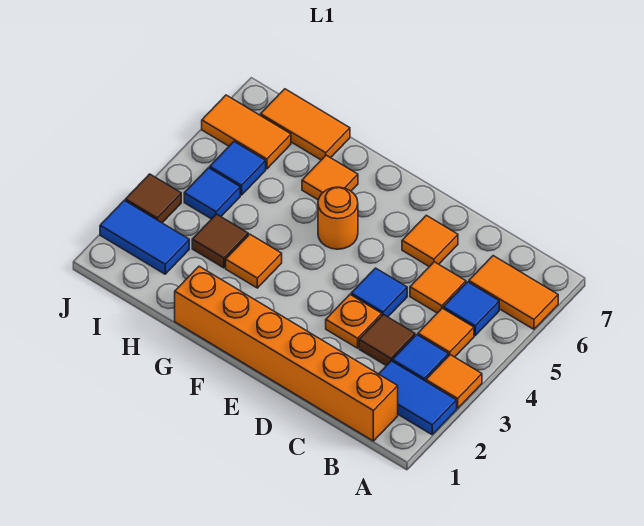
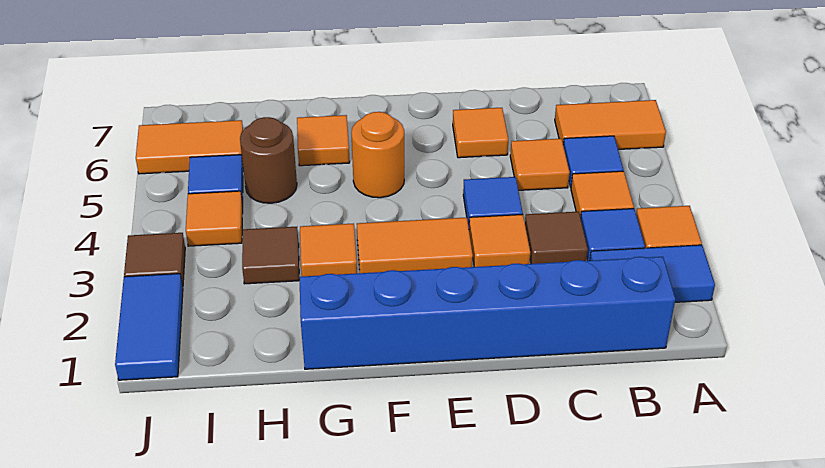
orange brick B1:G1 level 1 -> blue brick B1:G1 level 1
orange plate D3 level 1 -> orange tile D3 level 1
none -> brown round brick H5 level 1
orange tile H7:I7 level 1 -> orange tile E3:F3 level 1
blue tile I2:J2 level 1 -> blue tile J1:J2 level 1
blue tile I4 level 1 -> orange tile I4 level 1

